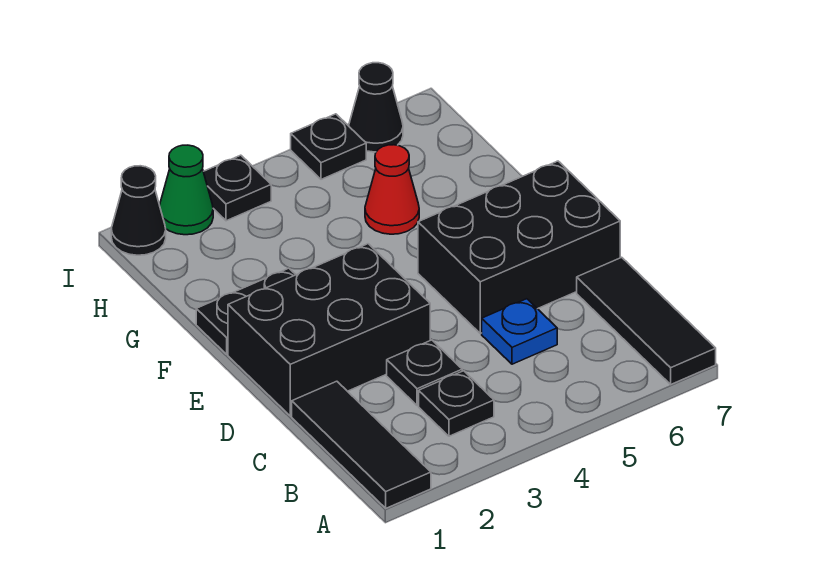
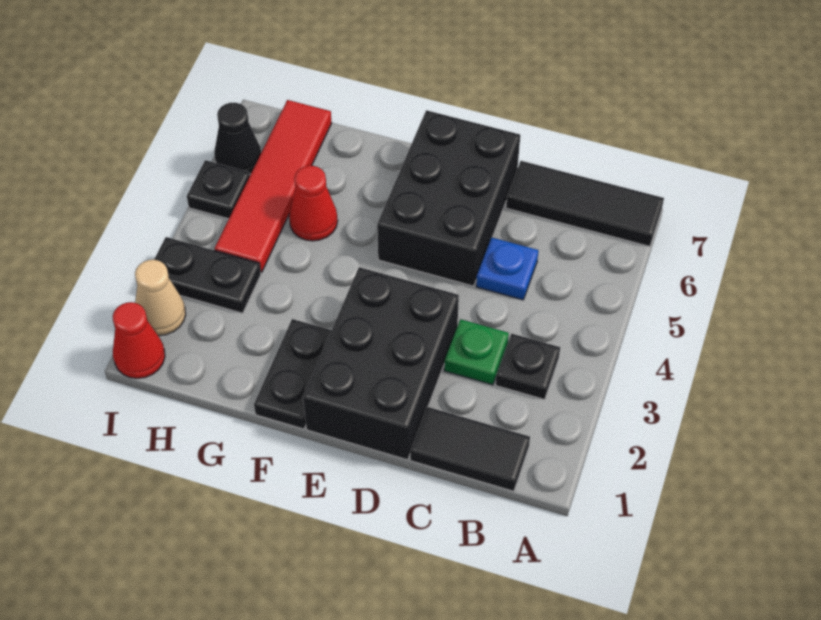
black tile A1:C1 level 1 -> black tile B1:C1 level 1
black plate C3 level 1 -> green plate C3 level 1
none -> red tile H4:H7 level 1
black cone I1 level 1 -> red cone I1 level 1
green cone I2 level 1 -> tan cone I2 level 1
black plate I3 level 1 -> black plate H3:I3 level 1

